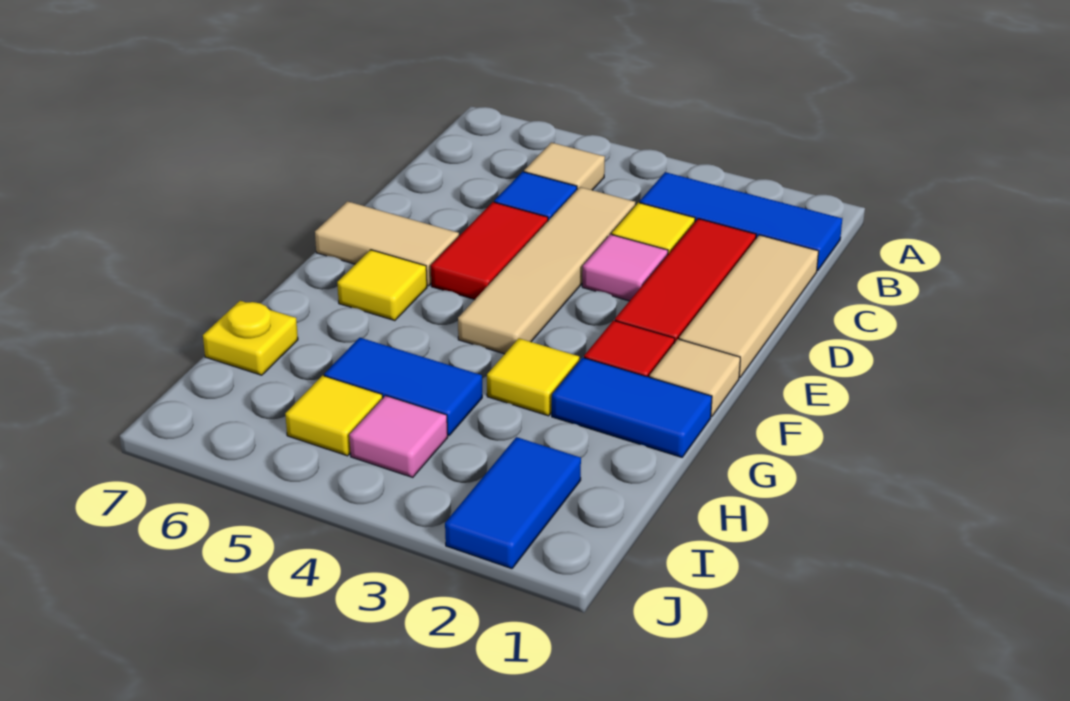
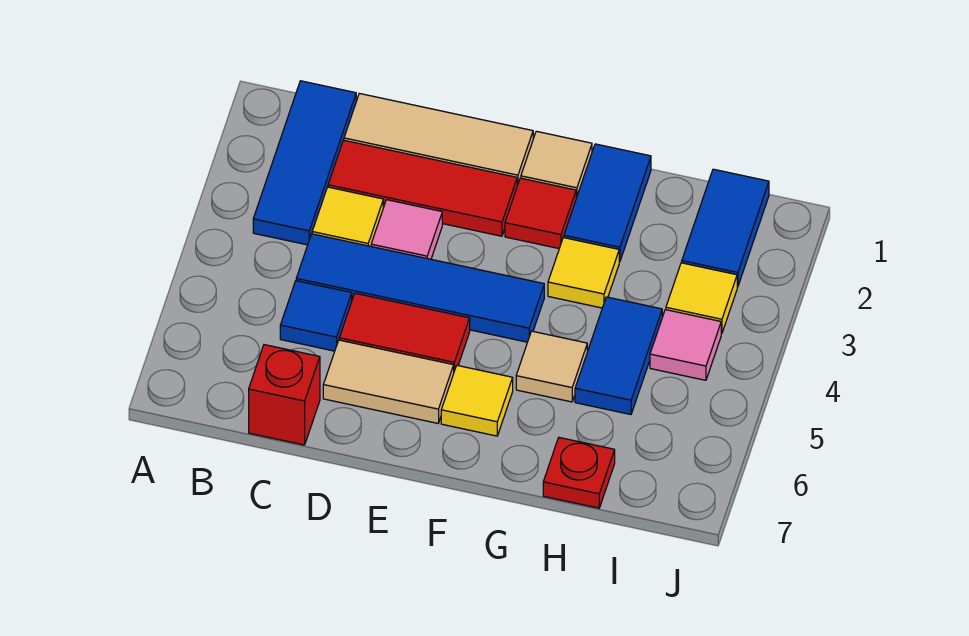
tan tile B5 level 1 -> tan tile G5 level 1
tan tile C4:F4 level 1 -> blue tile C4:F4 level 1
none -> red brick C7 level 1
tan tile E6:E7 level 1 -> tan tile D6:E6 level 1
yellow plate H7 level 1 -> red plate H7 level 1
blue tile I2:J2 level 1 -> blue tile I1:I2 level 1
yellow tile I5 level 1 -> yellow tile I3 level 1

